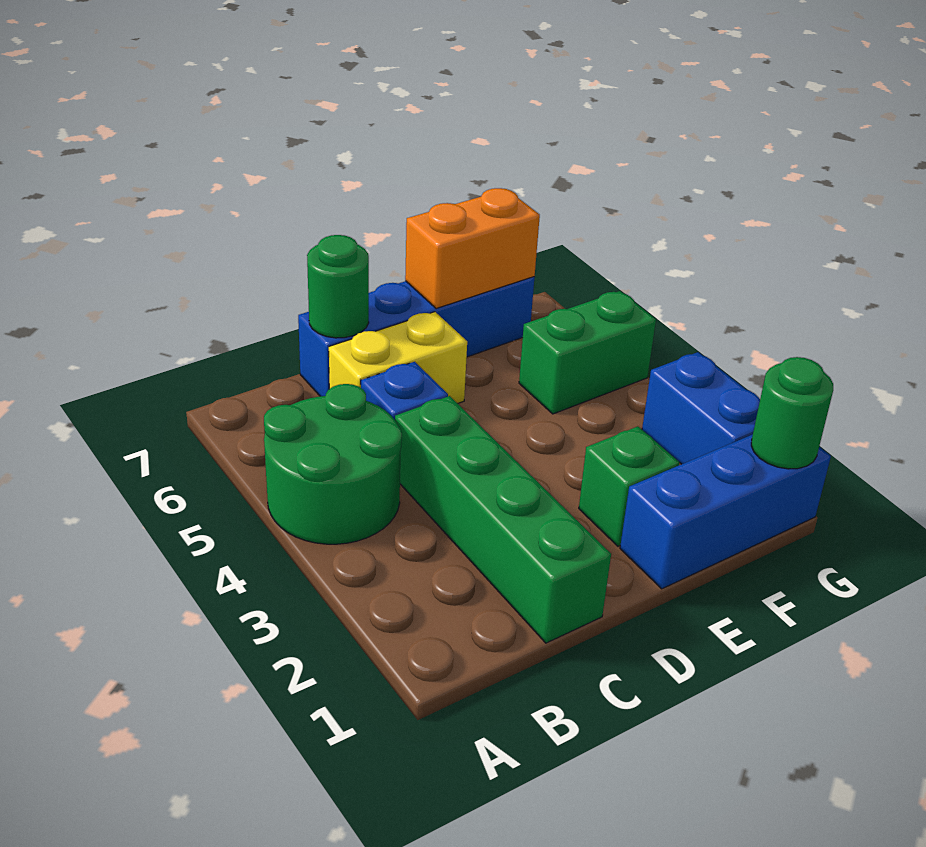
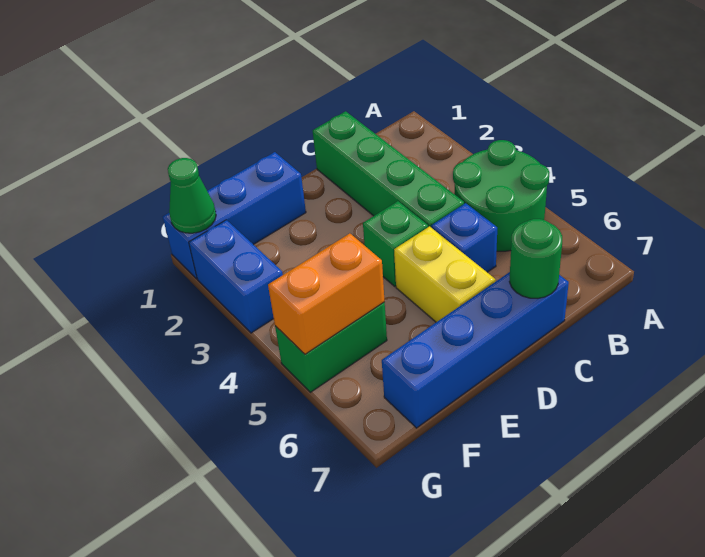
yellow brick C6:D6 level 1 -> yellow brick D5:D6 level 1
green brick E2 level 1 -> green brick D4 level 1
orange brick E7:F7 level 2 -> orange brick F5:G5 level 2
green round brick G1 level 2 -> green cone G1 level 2

